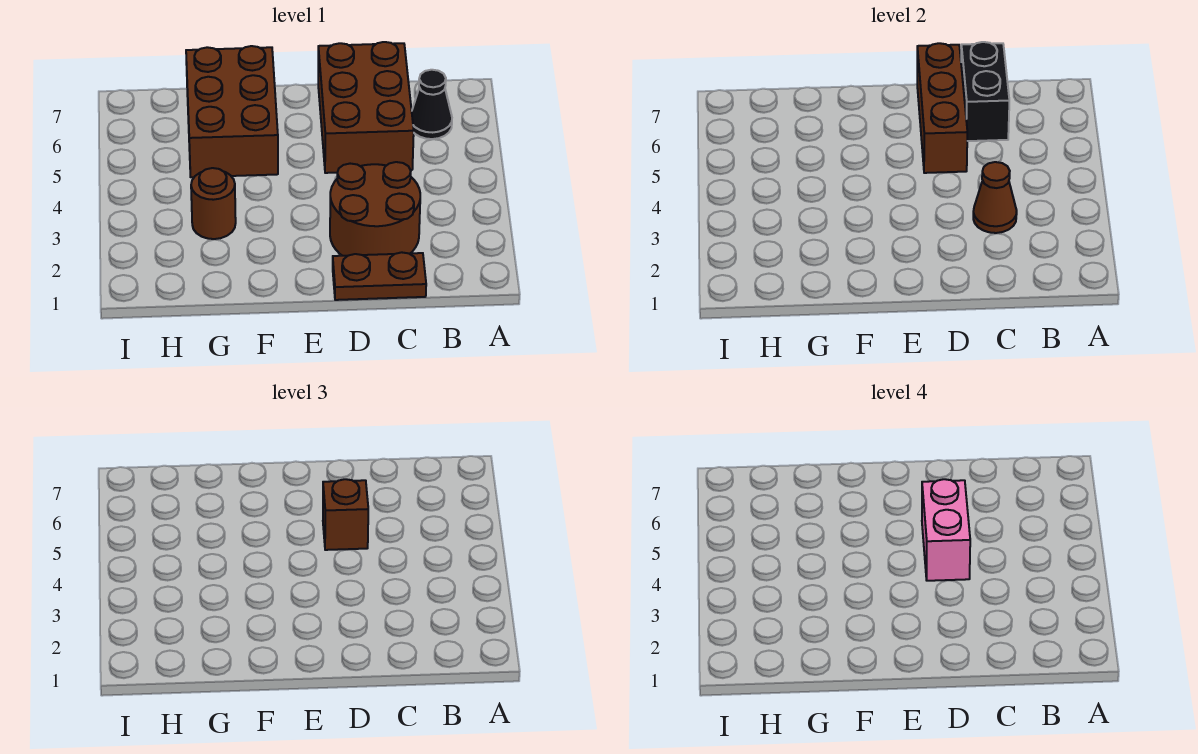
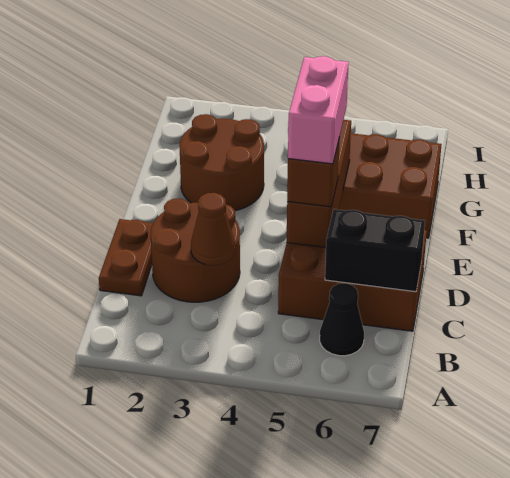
pink brick D4:D5 level 4 -> pink brick D5:E5 level 4
brown brick D5:D7 level 2 -> brown brick D5:F5 level 2
brown round brick G3 level 1 -> brown round brick F2:G3 level 1

